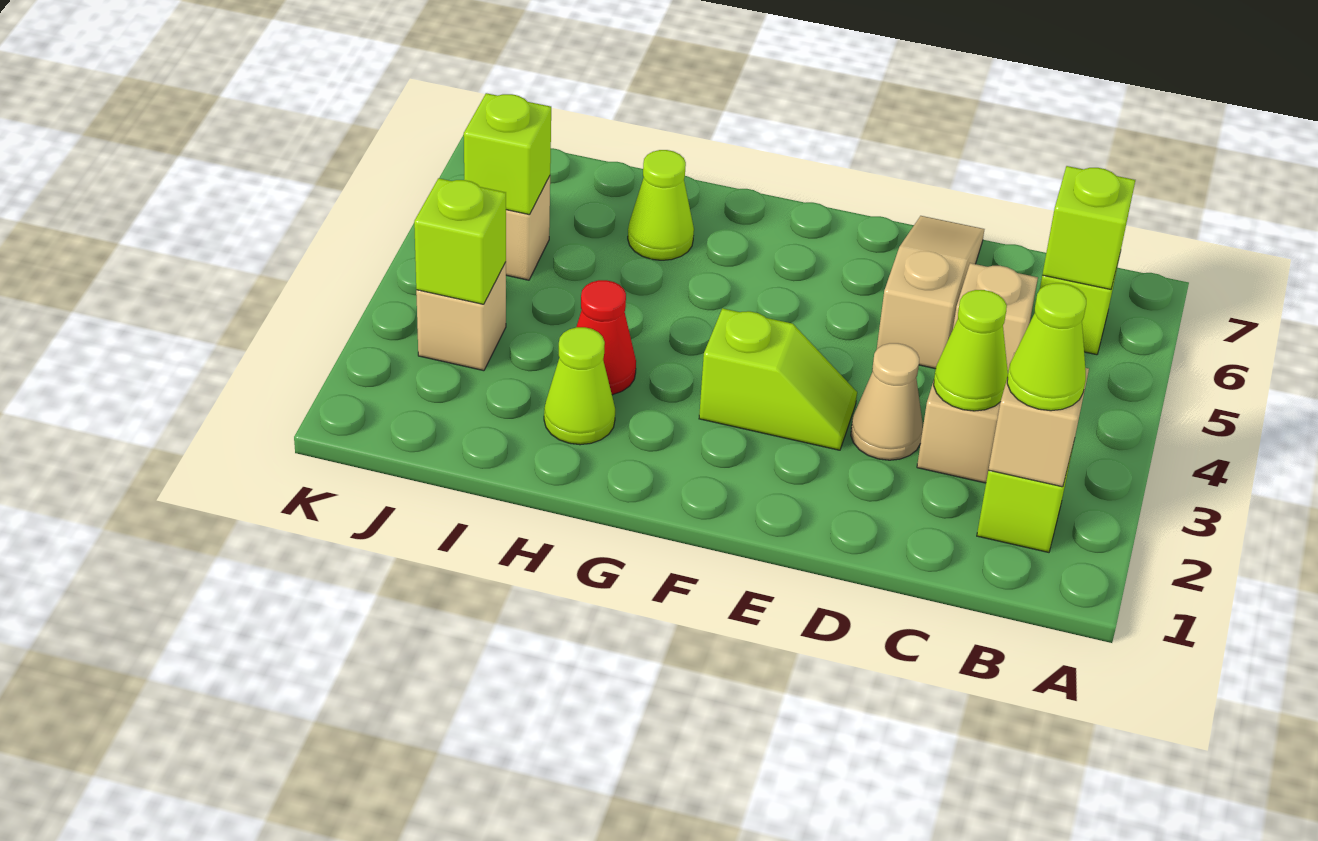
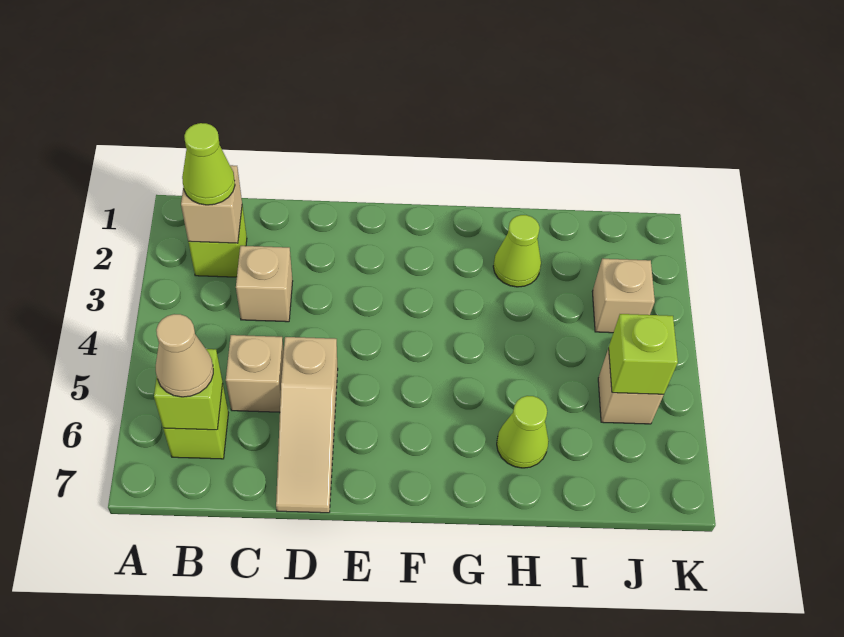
lime cone C3 level 2 -> none
tan cone D3 level 1 -> tan cone B6 level 3
lime slope E3:F3 level 1 top F -> none
red cone H3 level 1 -> none
lime brick J3 level 2 -> none

